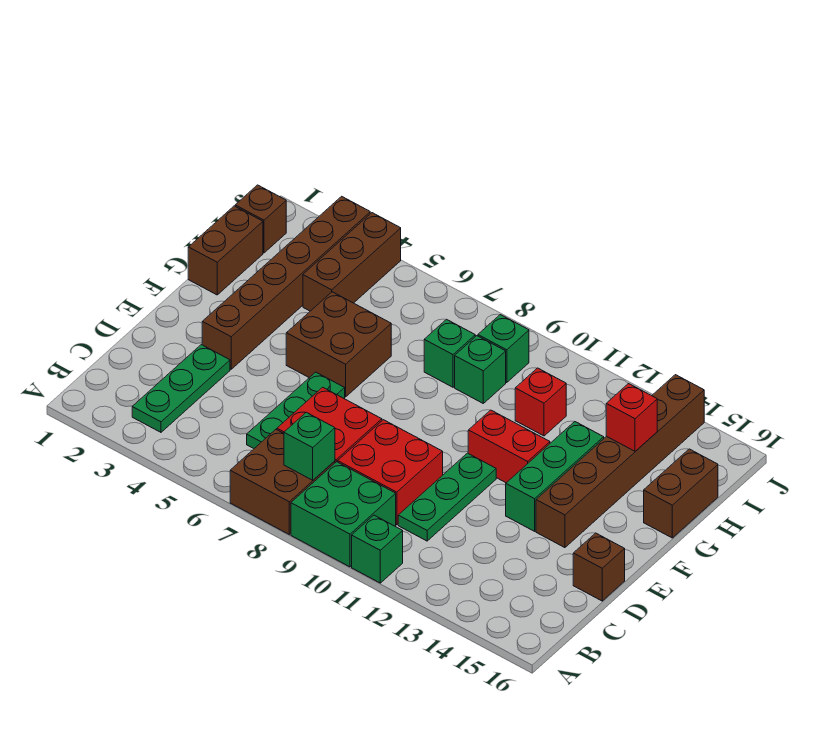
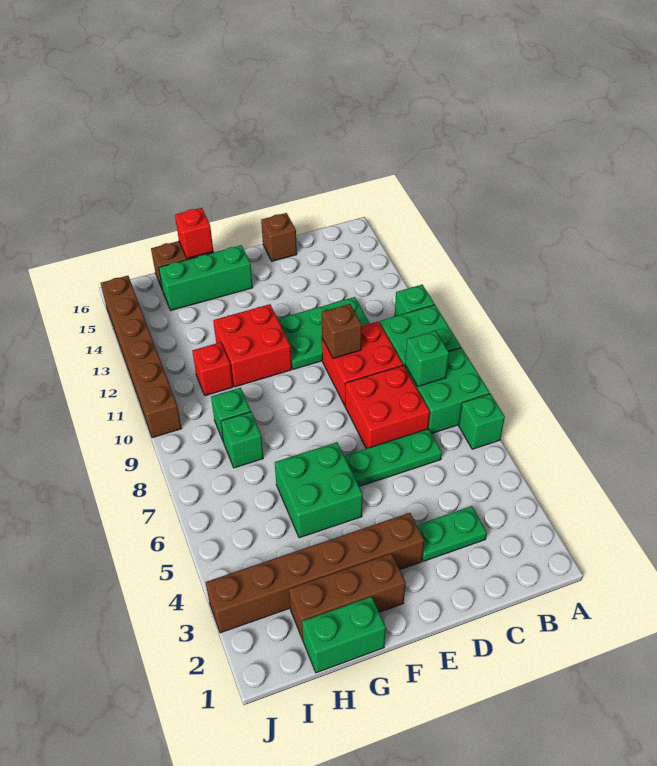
brown brick A7:B8 level 1 -> green brick A7:B8 level 1
green plate B3:D3 level 1 -> green plate C3:D3 level 1
green plate C11:E11 level 1 -> green plate C11:E12 level 1
green brick E13:G13 level 1 -> green brick F15:H15 level 1
brown brick E14:J14 level 1 -> brown brick J10:J15 level 1
brown brick F5:G6 level 1 -> green brick F5:G6 level 1
red brick F11:F12 level 1 -> red brick F11:G12 level 1
brown brick G1:H1 level 1 -> green brick G1:H1 level 1
brown brick H4:J4 level 1 -> brown brick F2:H2 level 1
red brick H14 level 2 -> red brick G16 level 2
brown brick I1 level 1 -> brown brick D10 level 2
green brick I9 level 1 -> green brick A6 level 1

